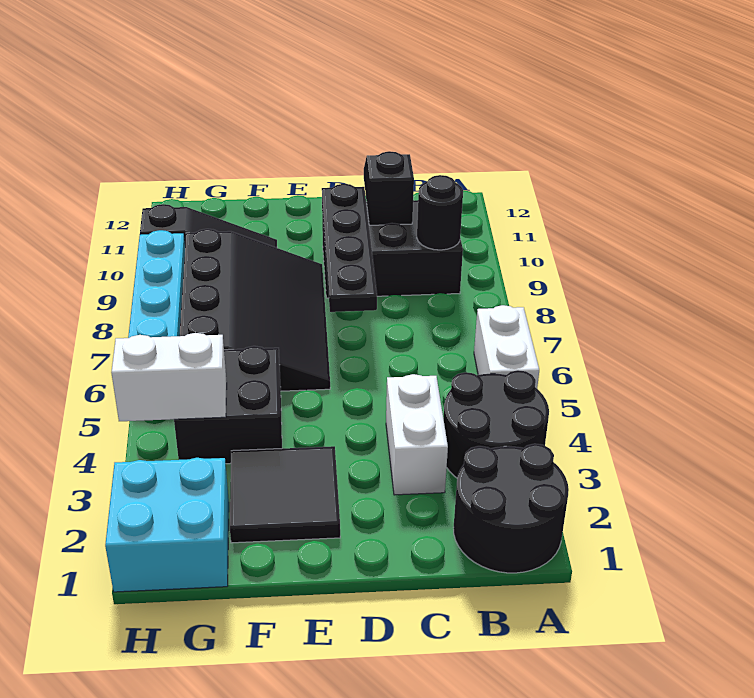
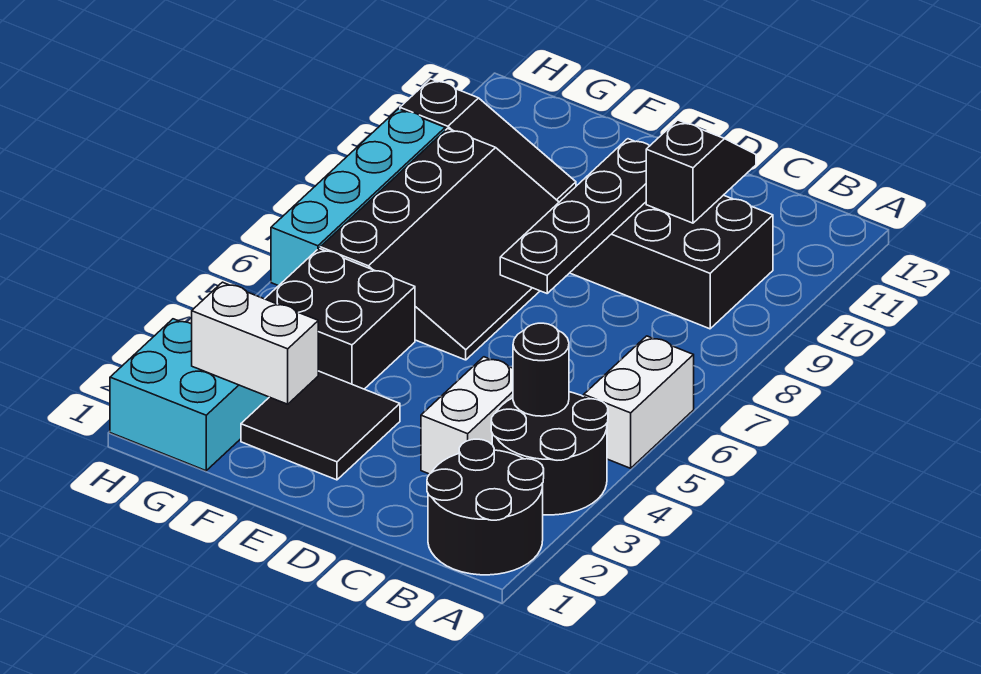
black round brick B9 level 2 -> black round brick B4 level 2
white brick G4:H4 level 2 -> white brick F2:G2 level 2

